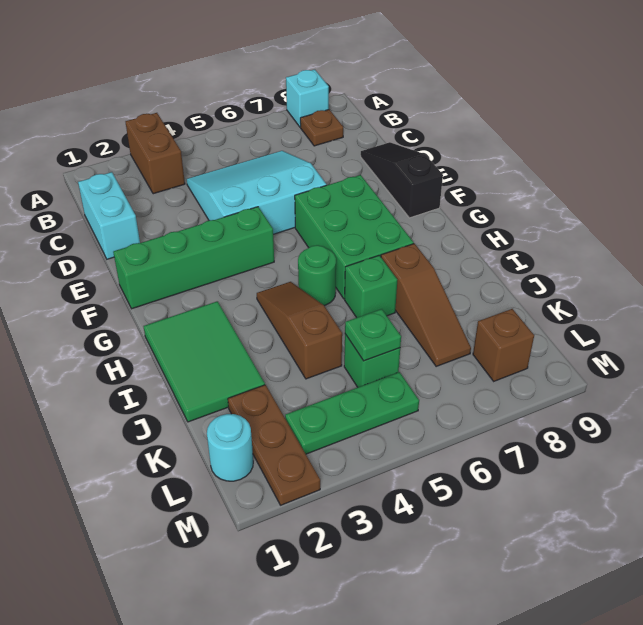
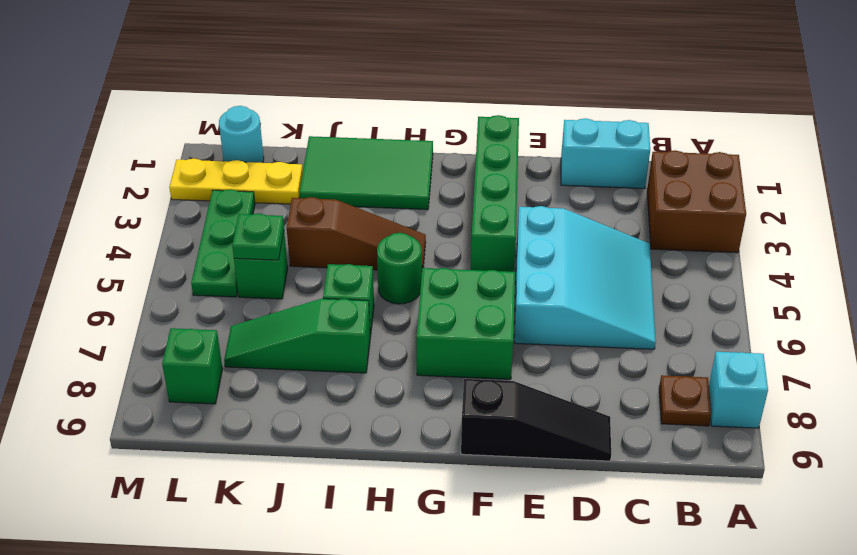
brown brick A3:B3 level 1 -> brown brick A2:B3 level 1
green brick F6:H7 level 1 -> green brick F6:G7 level 1
brown slope I7:K7 level 1 top I -> green slope I7:K7 level 1 top I
brown plate K2:M2 level 1 -> yellow plate K2:M2 level 1
brown brick L8 level 1 -> green brick L8 level 1

